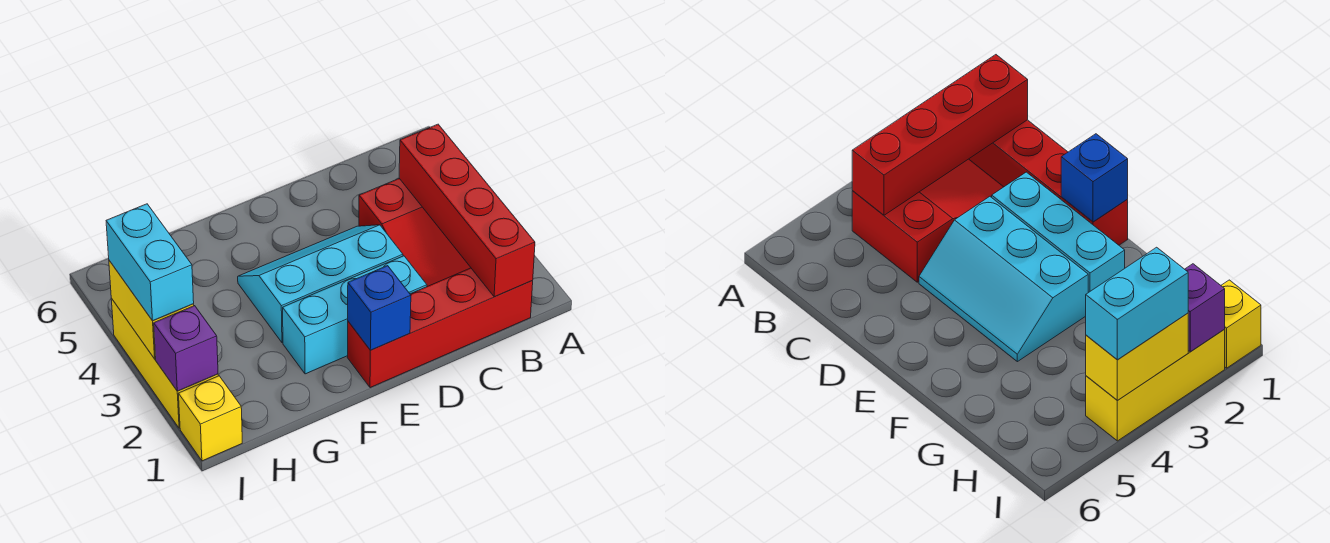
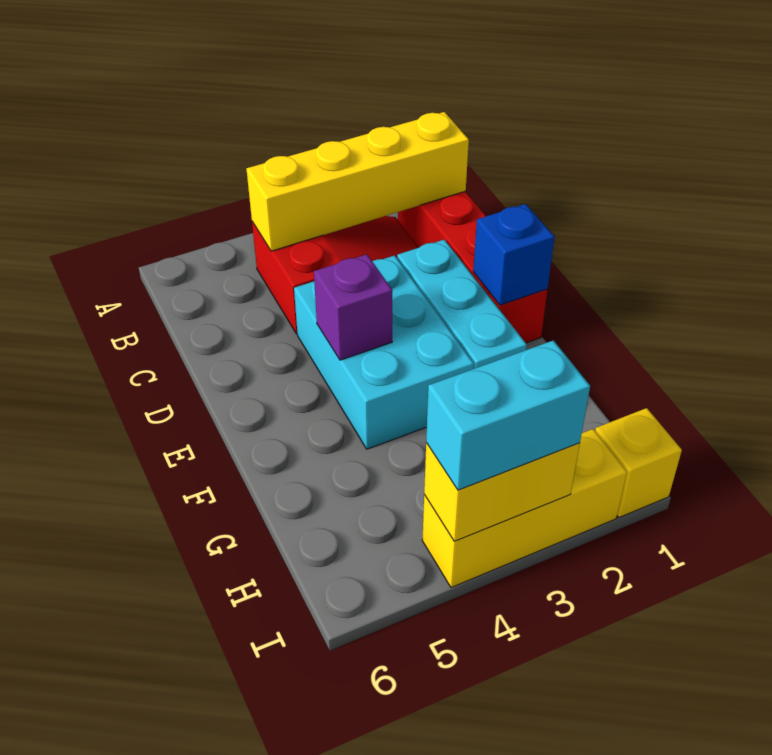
red brick B1:B4 level 2 -> yellow brick B1:B4 level 2
cyan slope D3:F4 level 1 top 3 -> cyan brick D3:F4 level 1
purple brick I2 level 2 -> purple brick E4 level 2

